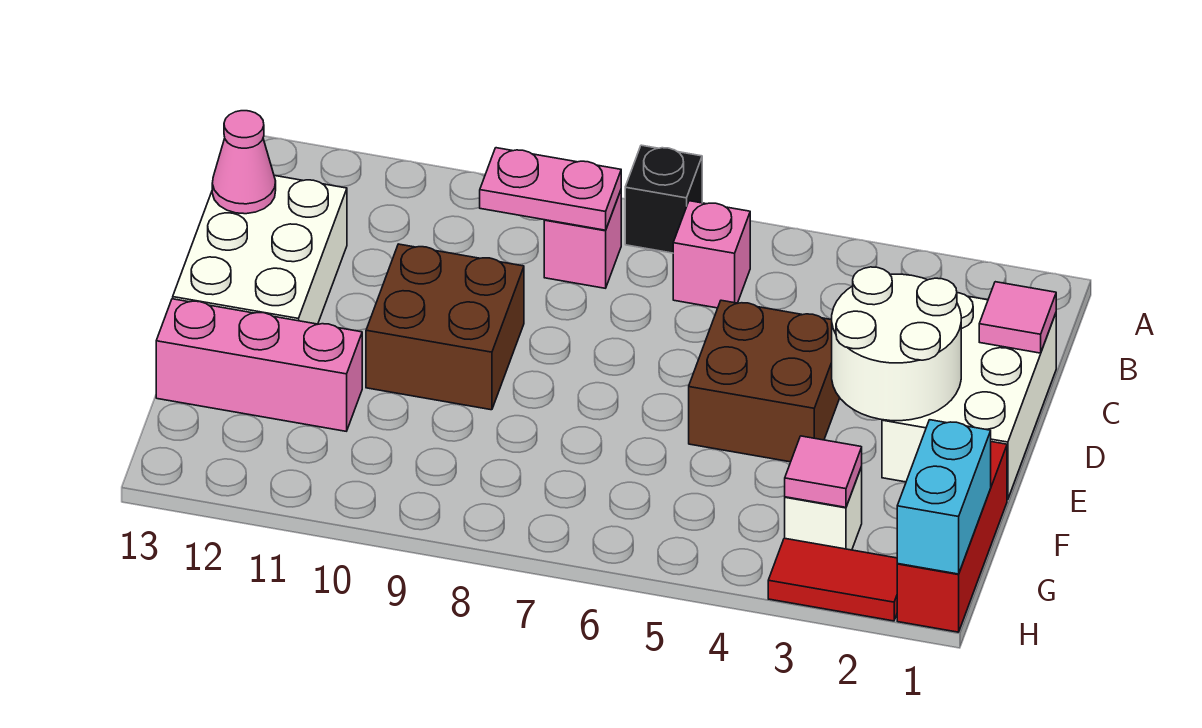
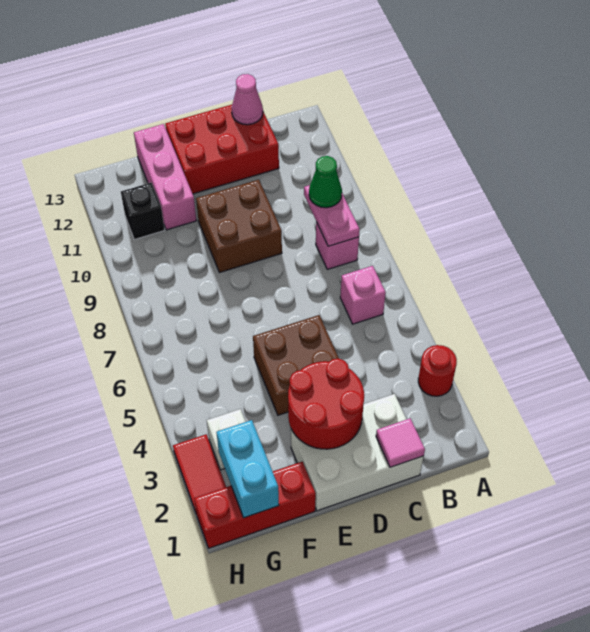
none -> red round brick A3 level 1
black brick A7 level 1 -> black brick G11 level 1
none -> green cone B9 level 3
white brick C12:E13 level 1 -> red brick C12:E13 level 1
white round brick D2:E3 level 2 -> red round brick D2:E3 level 2
cyan brick G1:H1 level 2 -> cyan brick G1:G2 level 2
pink tile G3 level 2 -> none

